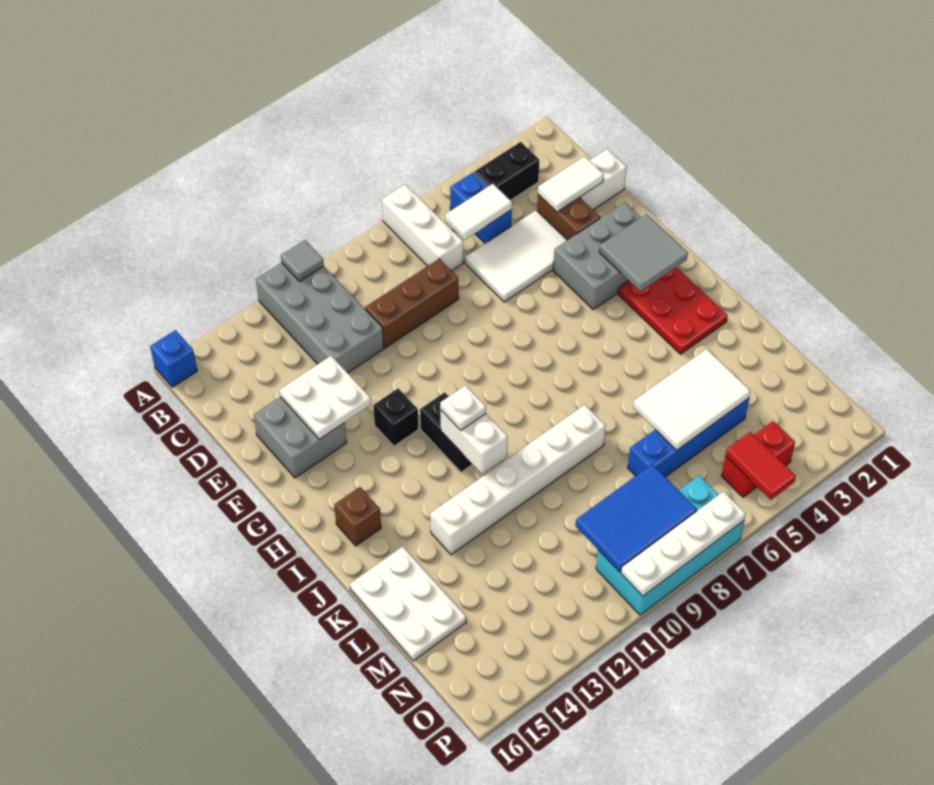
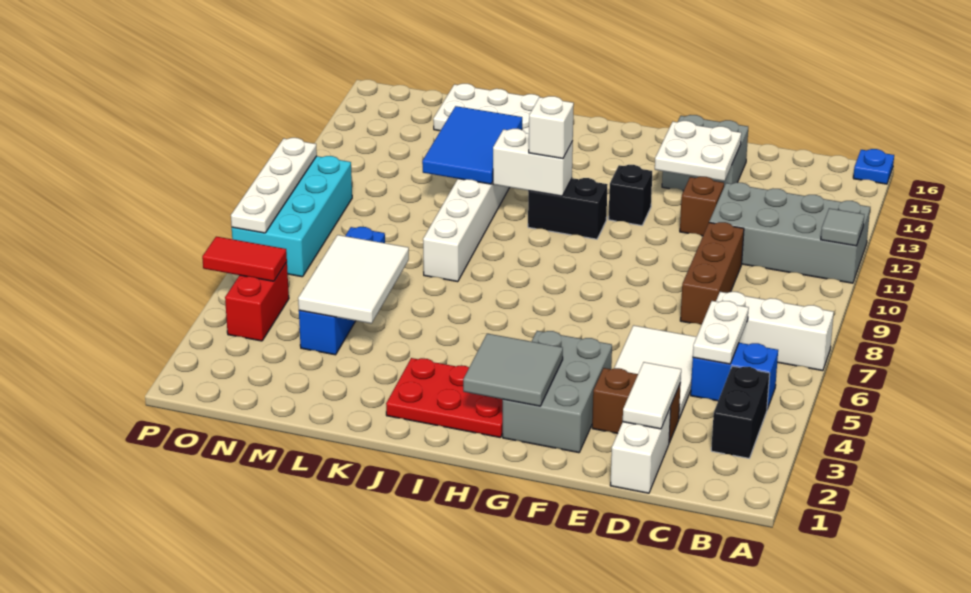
blue brick A16 level 1 -> blue plate A16 level 1
white tile C5:C6 level 2 -> white plate C5:C6 level 2
white plate I11 level 3 -> white brick I11 level 3
brown brick I15 level 1 -> brown brick E12 level 1
blue tile N8:O10 level 2 -> blue tile K11:L13 level 2

